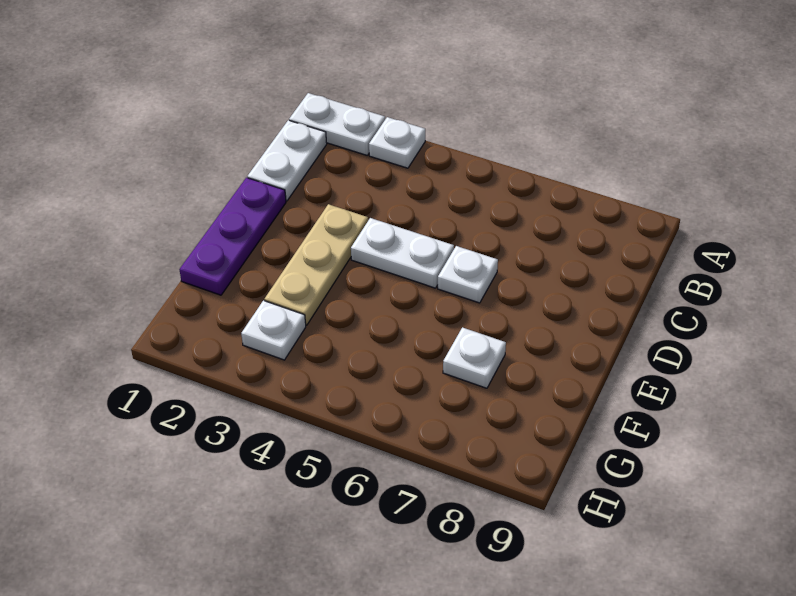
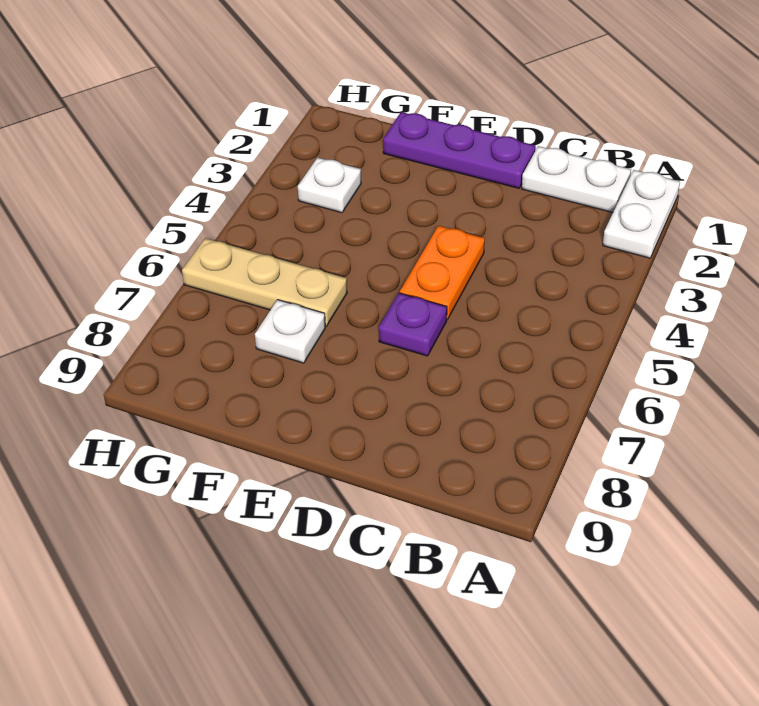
white plate A3 level 1 -> none
tan plate D3:F3 level 1 -> tan plate F6:H6 level 1
white plate D4:D5 level 1 -> orange plate D4:D5 level 1
white plate D6 level 1 -> purple plate D6 level 1

